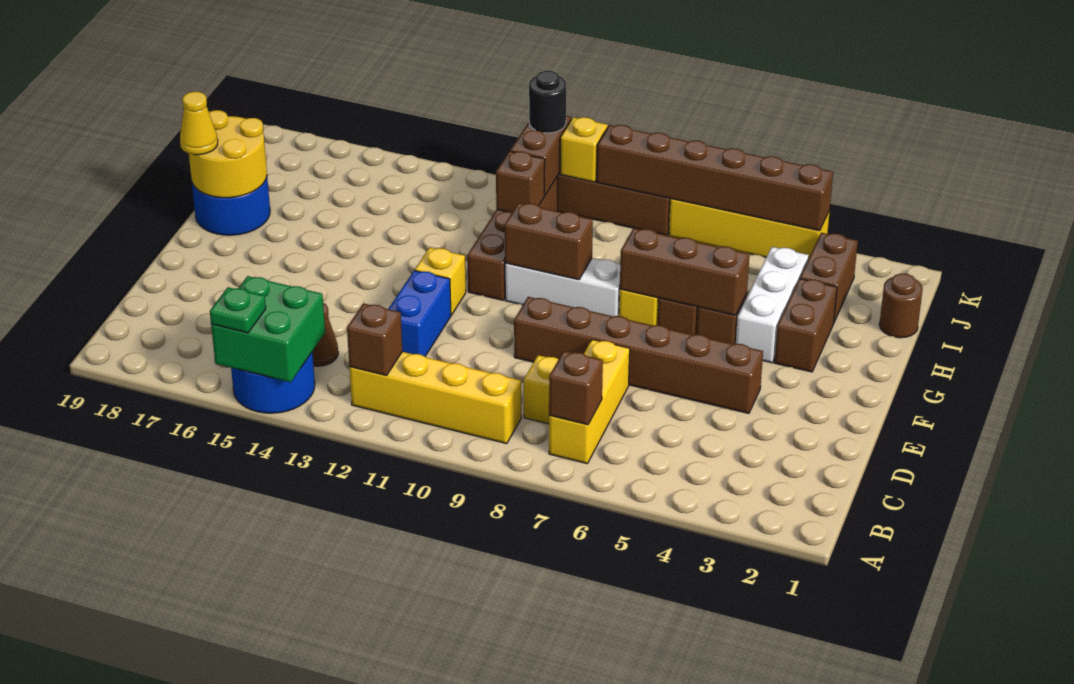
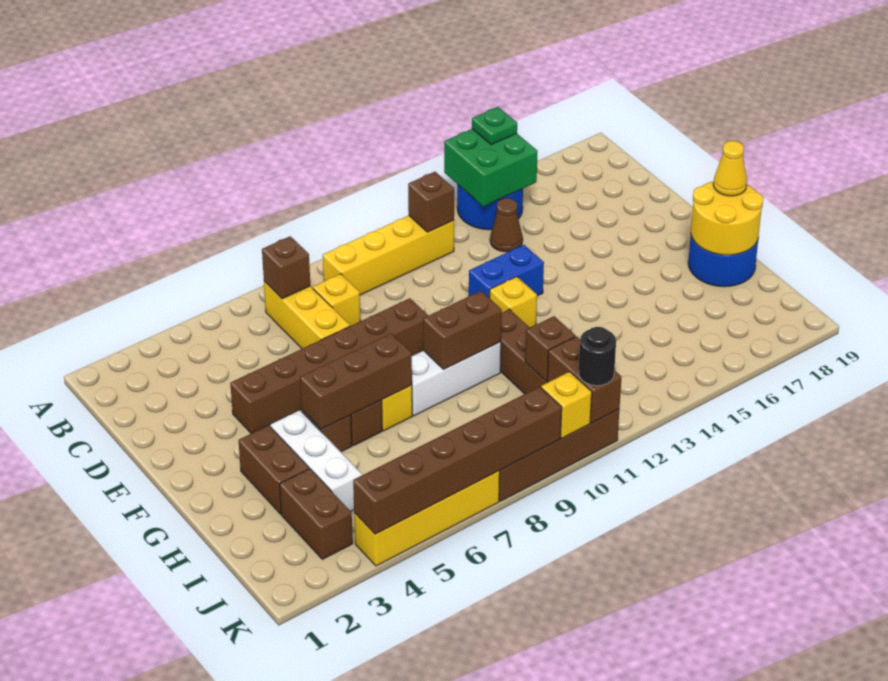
blue brick D12:E12 level 1 -> blue brick E12:E13 level 1
brown round brick I1 level 1 -> none

